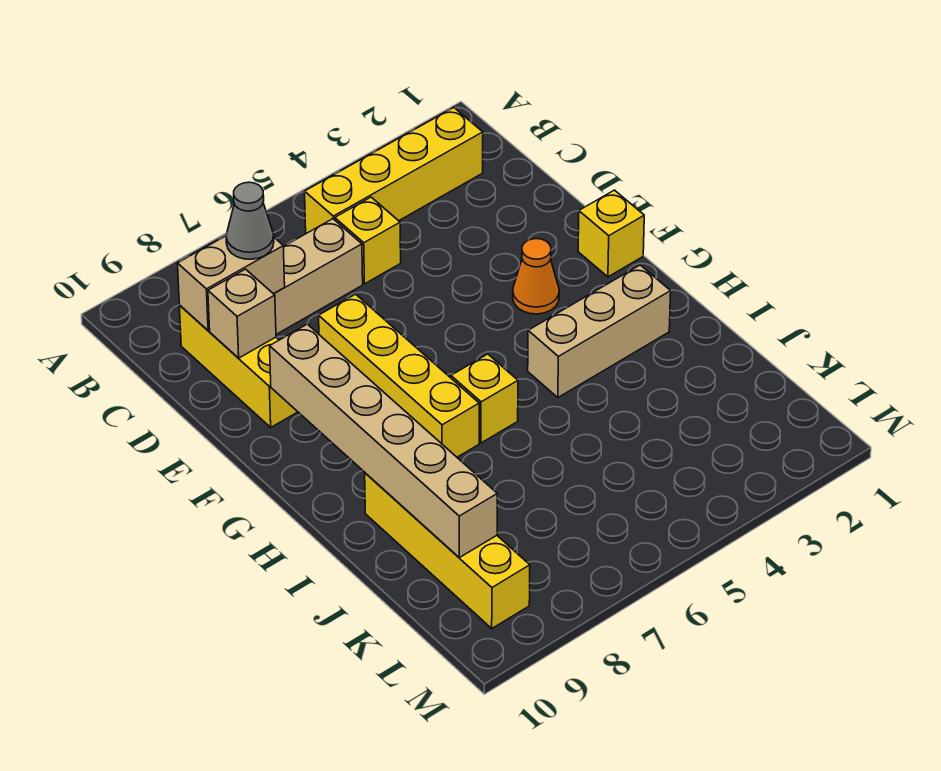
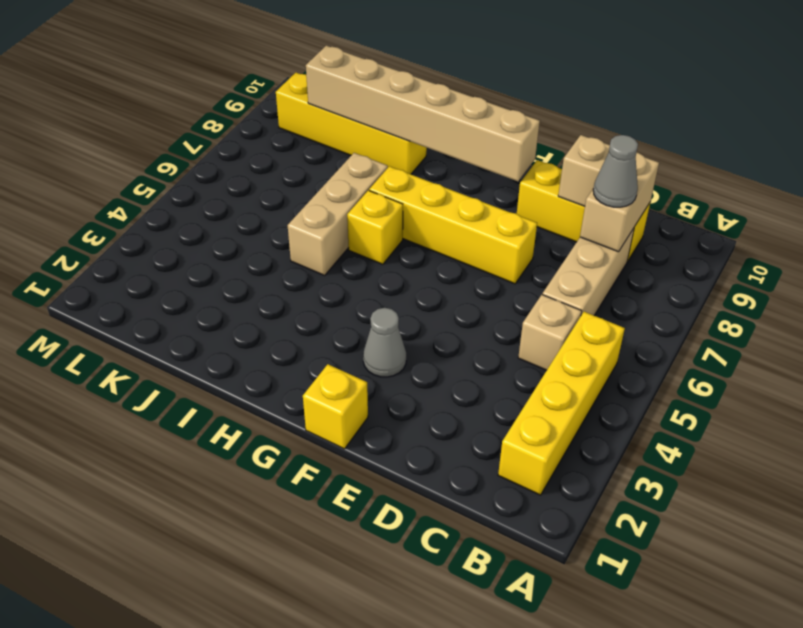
yellow brick C5 level 1 -> tan brick C5 level 1
orange cone F3 level 1 -> grey cone F3 level 1
tan brick H2:H4 level 1 -> tan brick I5:I7 level 1

